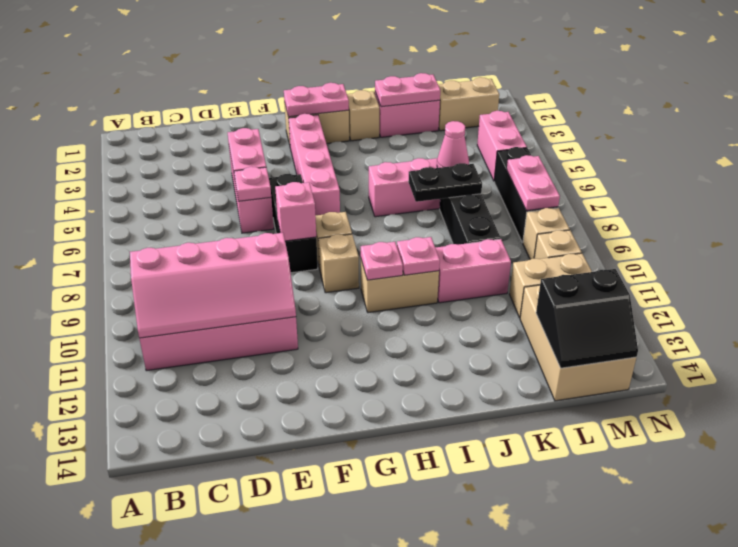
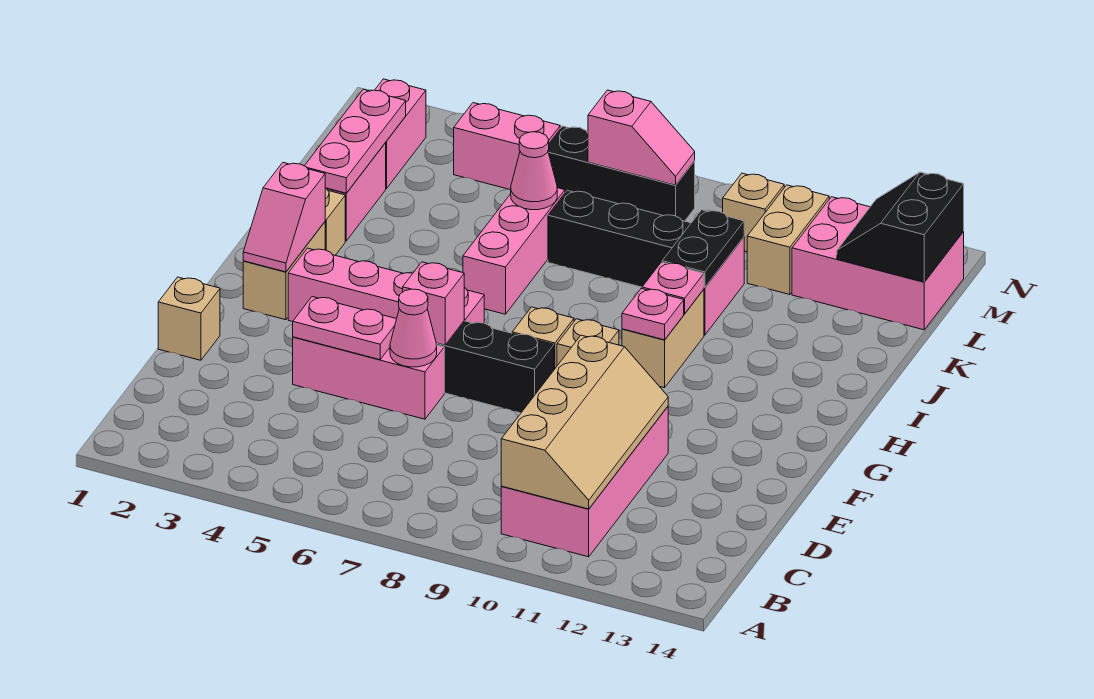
pink slope B10:E11 level 2 top 10 -> tan slope B10:E11 level 2 top 10
pink plate E6 level 2 -> pink cone E6 level 2
pink brick F8 level 2 -> pink brick F6 level 2
pink plate G2:H2 level 2 -> pink slope G2:H2 level 2 top H
pink plate J2:K2 level 2 -> pink plate J2:L2 level 2
black plate J7:K7 level 2 -> black plate J10:K10 level 2
tan brick L2:M2 level 1 -> pink brick L2:M2 level 1
tan brick L12:M14 level 1 -> pink brick L12:M14 level 1
black slope L13:M14 level 2 top 13 -> black slope L13:M14 level 2 top 14
pink plate M7:M8 level 2 -> pink slope M7:M8 level 2 top 7
tan brick M9 level 1 -> tan brick E1 level 1

